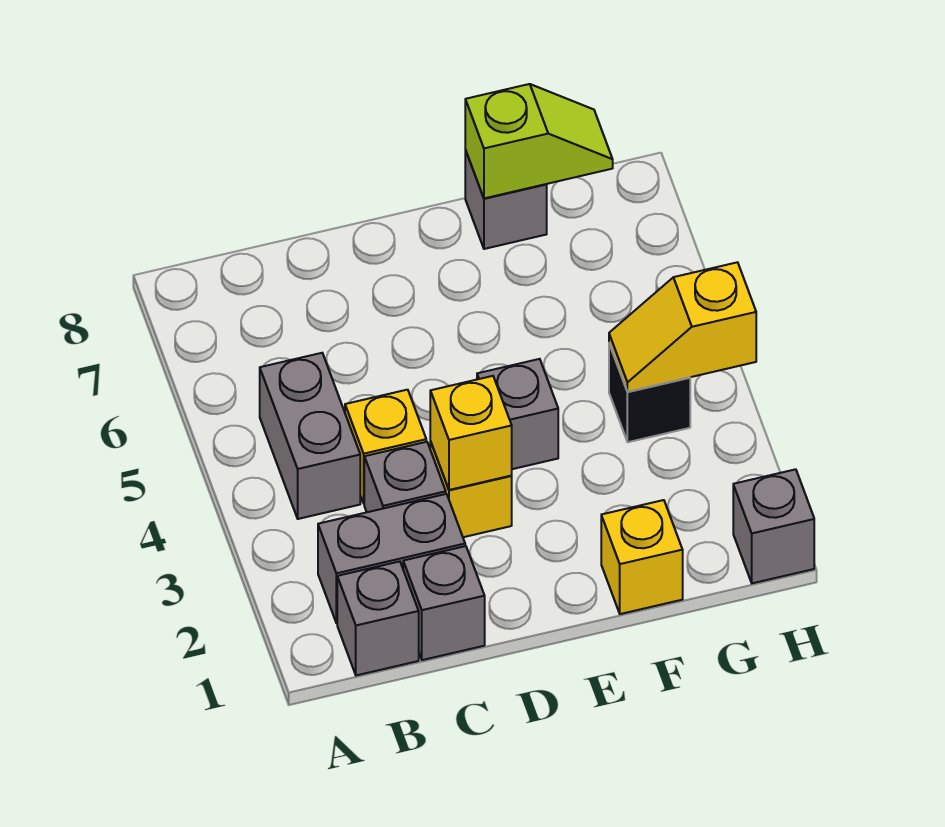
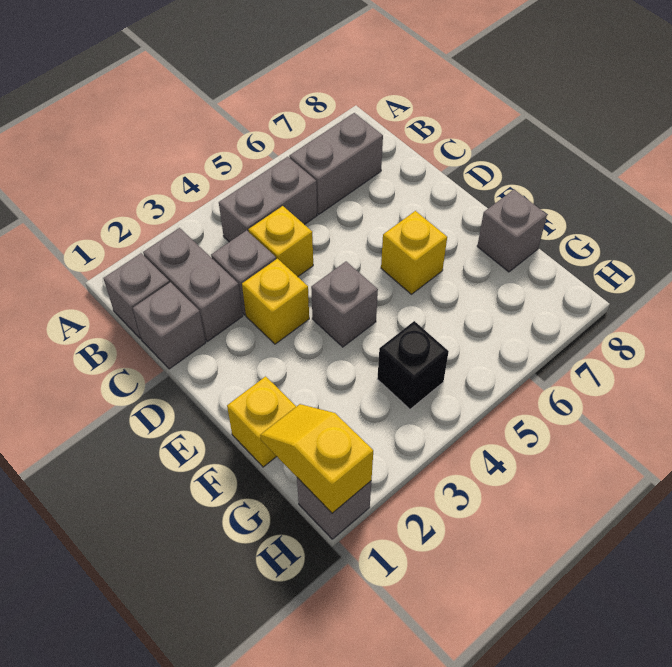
none -> grey brick B6:B7 level 1
yellow brick D3 level 2 -> yellow brick E6 level 1
lime slope F8:G8 level 2 top F -> none
yellow slope G4:H4 level 2 top H -> yellow slope G1:H1 level 2 top H

